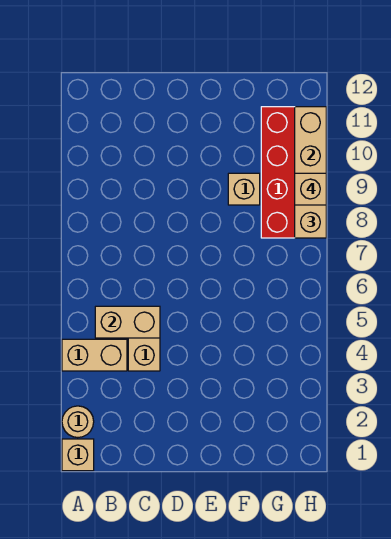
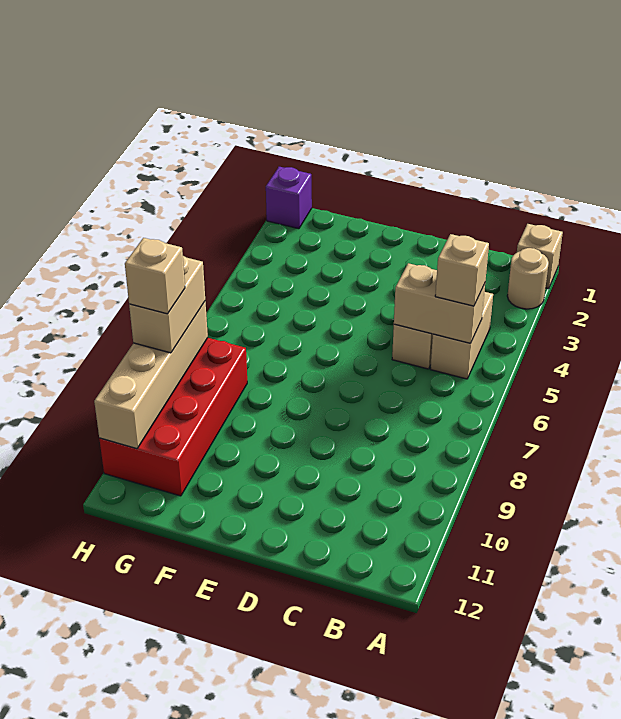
tan brick A4:B4 level 1 -> tan brick B4:B5 level 1
tan brick F9 level 1 -> tan brick B5 level 3
none -> purple brick H1 level 1

